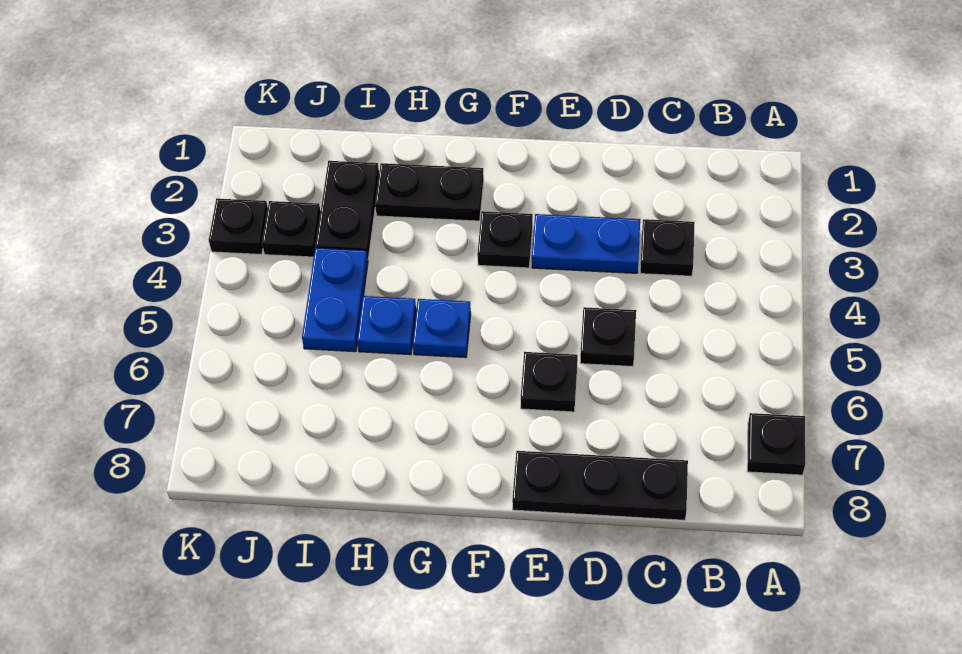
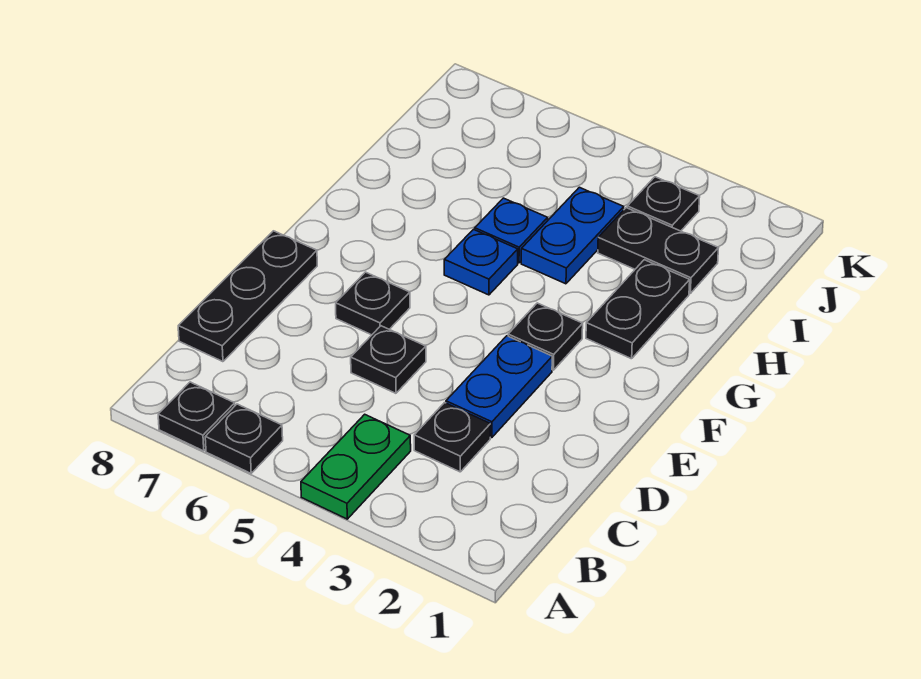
none -> green plate A4:B4 level 1
blue plate I4:I5 level 1 -> blue plate H4:I4 level 1
black plate K3 level 1 -> black plate A6 level 1

